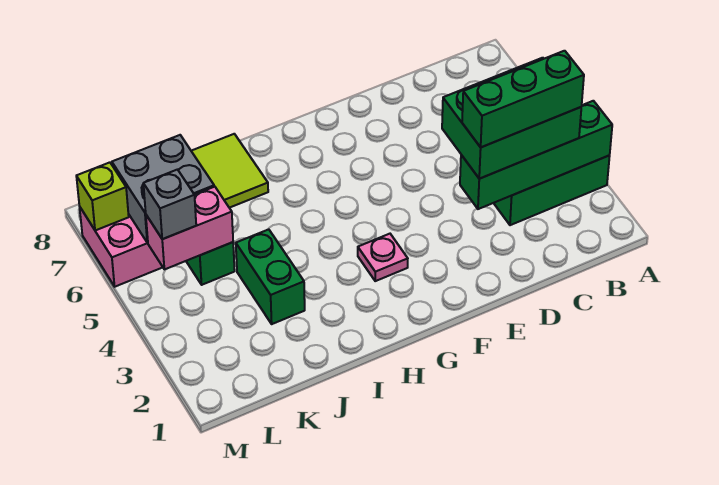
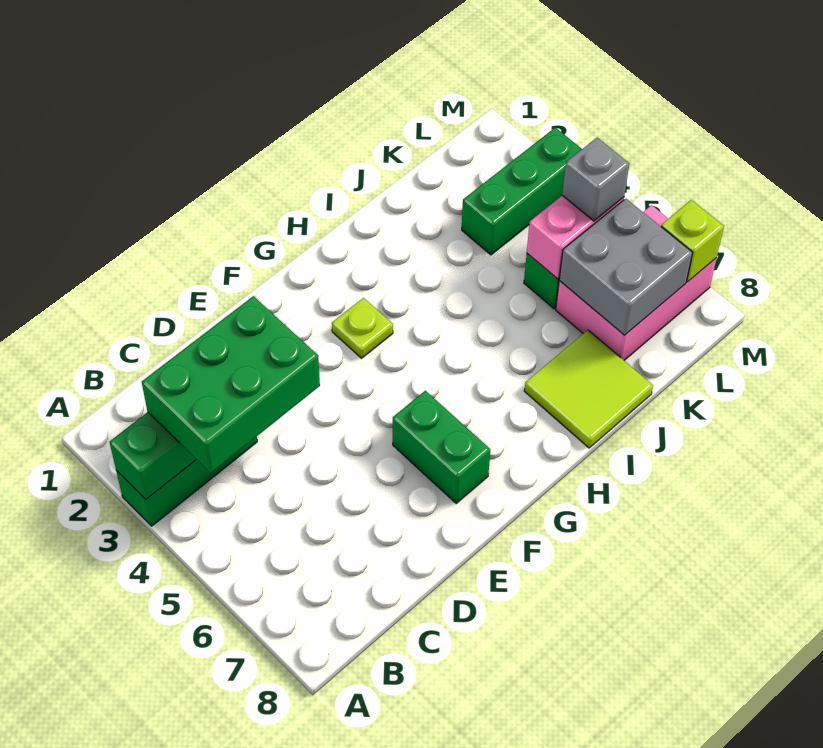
green brick B3:D3 level 4 -> green brick K3:M3 level 1
pink plate G3 level 1 -> lime plate G3 level 1
green brick J3:J4 level 1 -> green brick F6:F7 level 1

